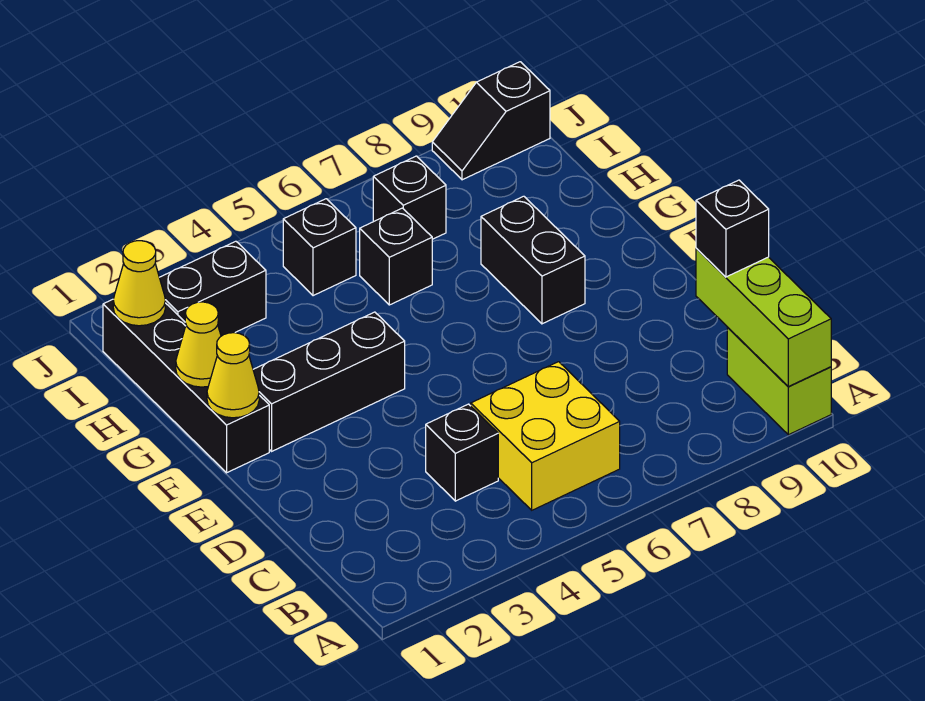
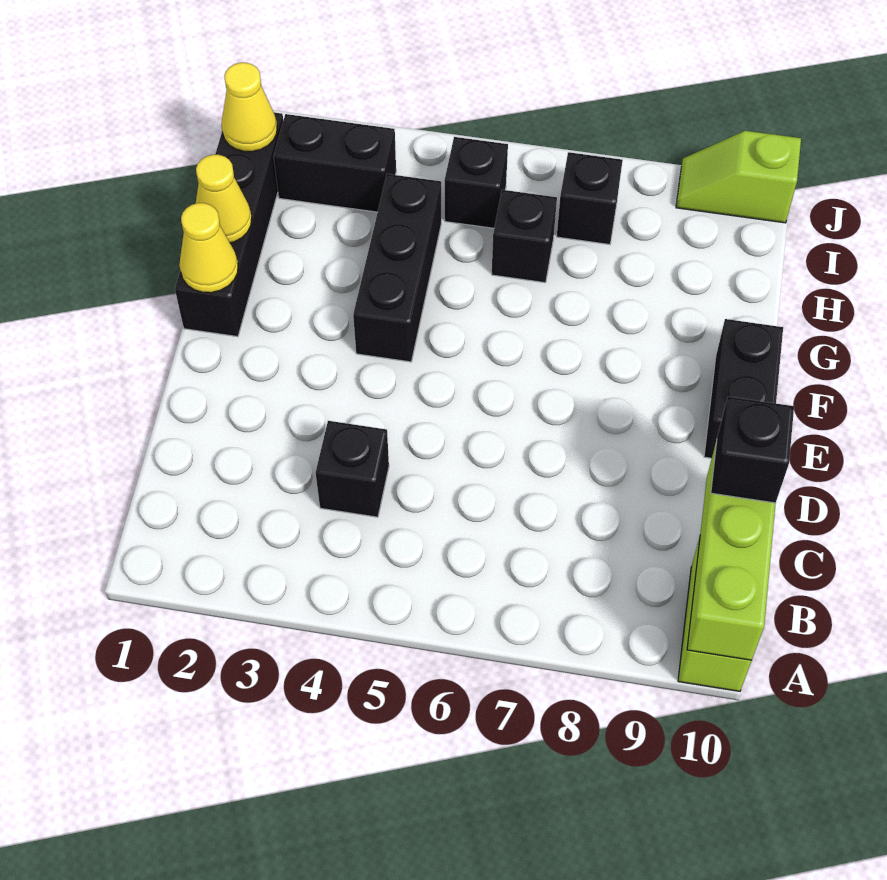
yellow brick B5:C6 level 1 -> none
black brick F2:F4 level 1 -> black brick F4:H4 level 1
black brick F8:G8 level 1 -> black brick E10:F10 level 1
black slope J9:J10 level 1 top 10 -> lime slope J9:J10 level 1 top 10

